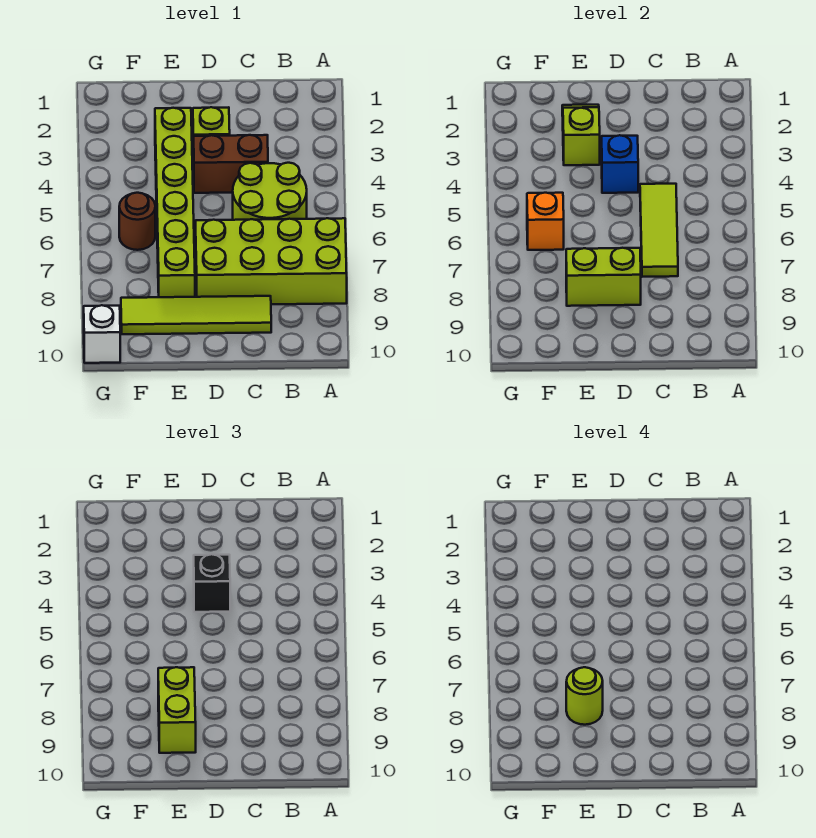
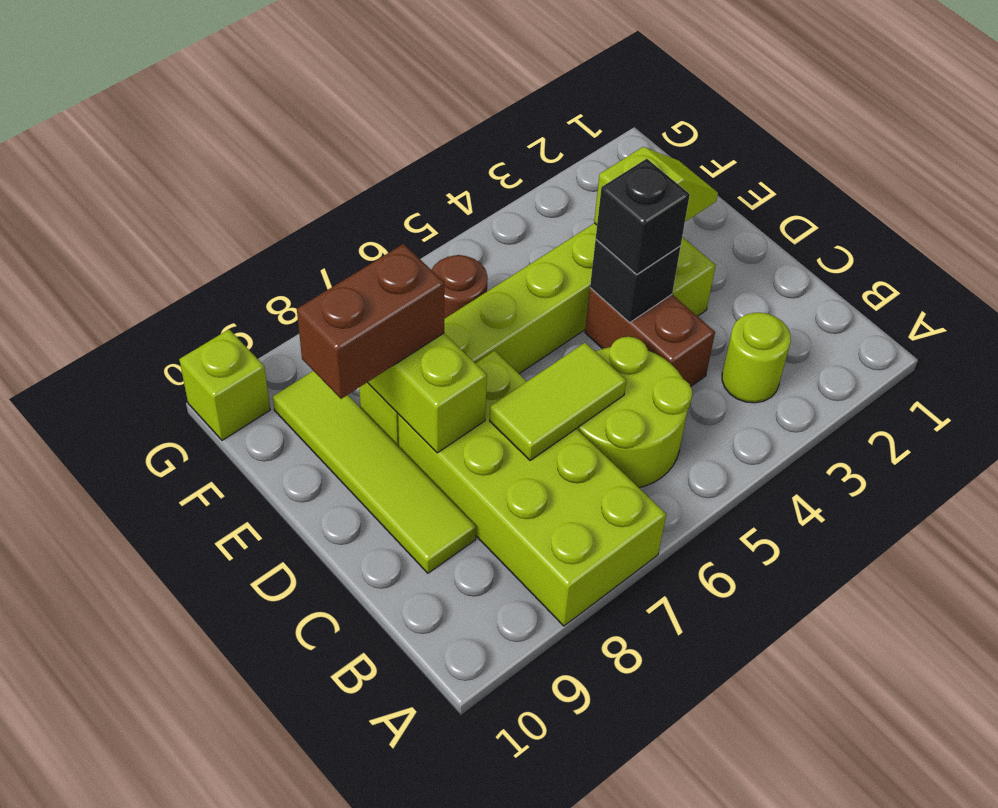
lime tile C5:C7 level 2 -> lime tile C6:C7 level 2
blue brick D4 level 2 -> black brick D4 level 2
lime brick E8:E9 level 3 -> brown brick E8:E9 level 3
lime round brick E8 level 4 -> lime round brick B3 level 1
orange brick F6 level 2 -> none
white brick G10 level 1 -> lime brick G10 level 1

